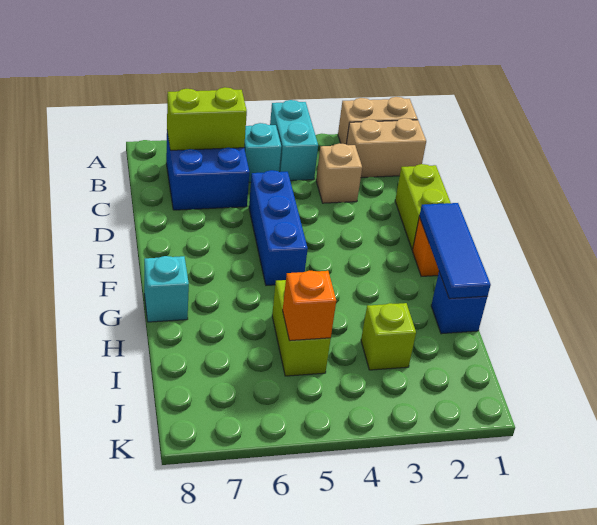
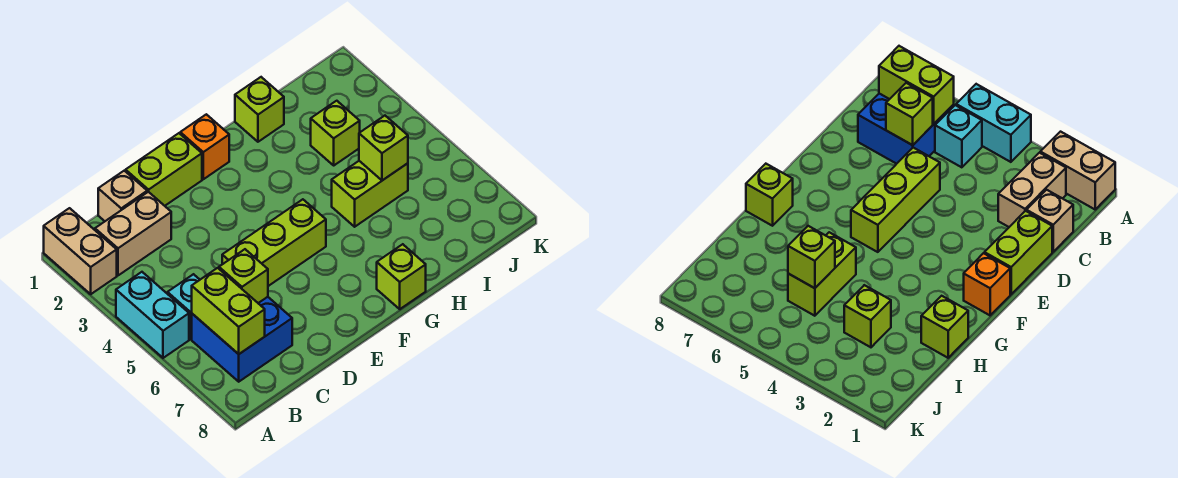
cyan brick A4:B4 level 1 -> cyan brick A4:A5 level 1
tan brick B1:B2 level 1 -> tan brick B2:C2 level 1
tan brick C3 level 1 -> tan brick C1 level 1
none -> lime brick C6 level 2
blue brick D5:F5 level 1 -> lime brick D5:F5 level 1
blue tile F1:H1 level 2 -> none
cyan brick G8 level 1 -> lime brick G8 level 1
blue brick H1 level 1 -> lime brick H1 level 1
orange brick I5 level 2 -> lime brick I5 level 2

